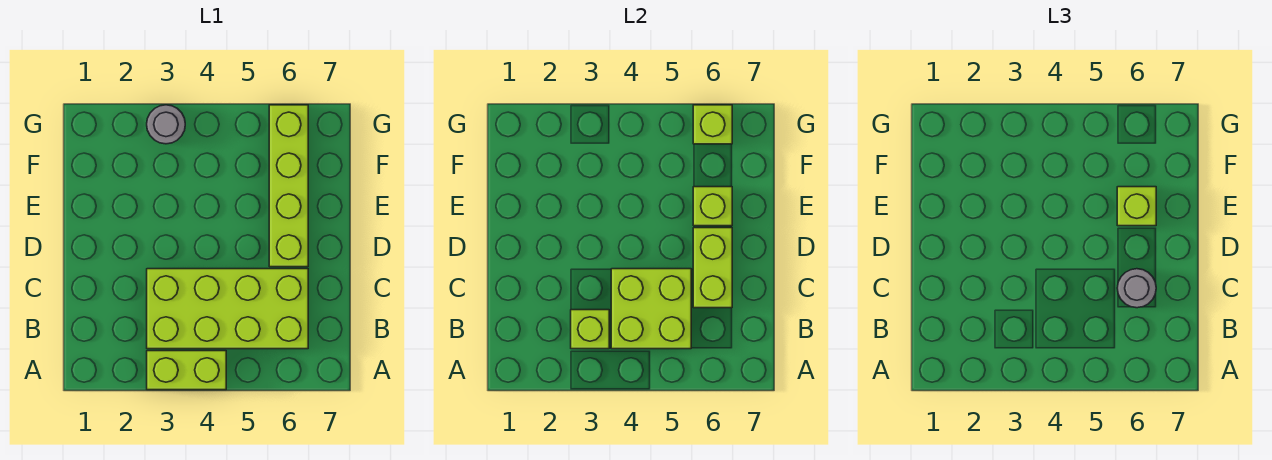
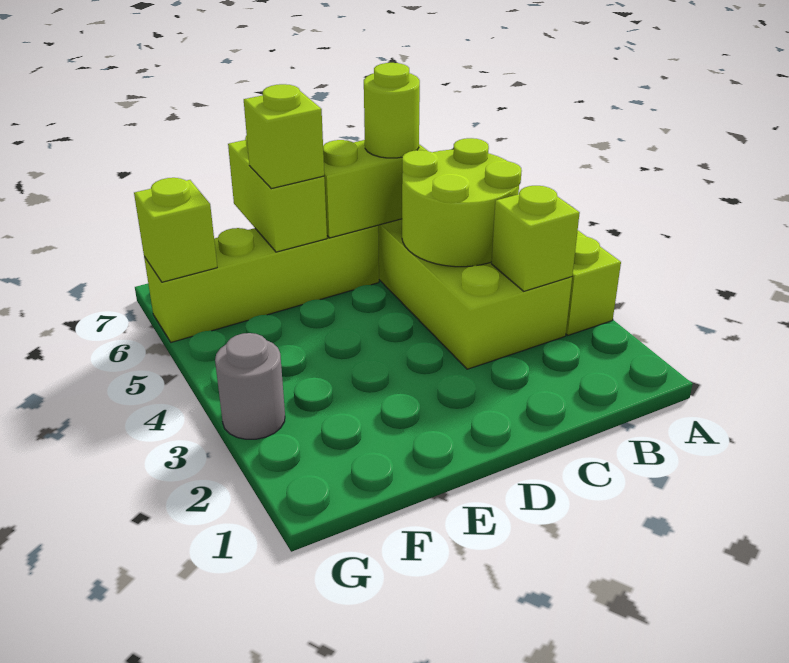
lime brick B4:C5 level 2 -> lime round brick B4:C5 level 2
grey round brick C6 level 3 -> lime round brick C6 level 3
lime brick E6 level 2 -> lime brick E6:E7 level 2

